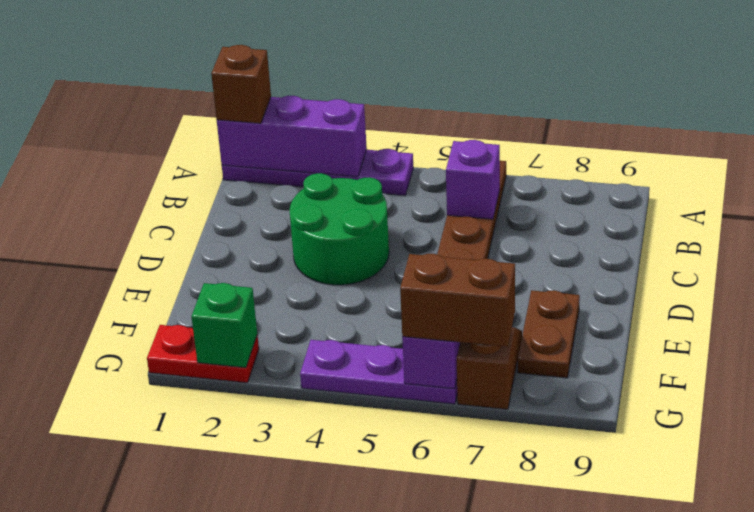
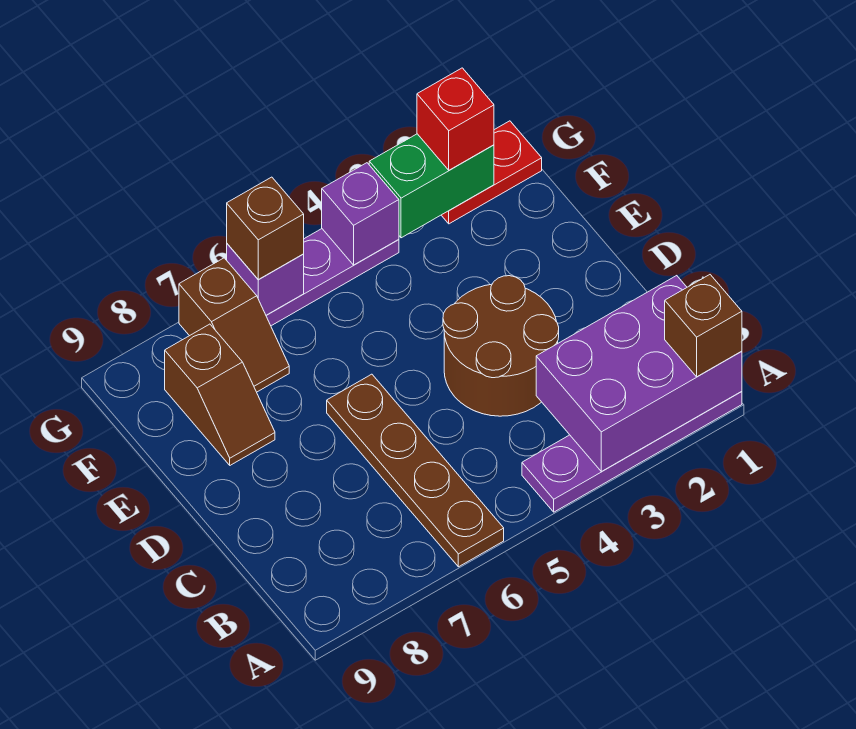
purple brick A1:A3 level 2 -> purple brick A1:B3 level 2
purple brick B6 level 2 -> purple brick G4 level 2
green round brick C3:D4 level 1 -> brown round brick C3:D4 level 1
brown plate E8:F8 level 1 -> brown slope E8:F8 level 1 top F
green brick G2 level 2 -> green brick G2:G3 level 2
none -> red brick G2 level 3
brown brick G6:G7 level 3 -> brown brick G6 level 3

